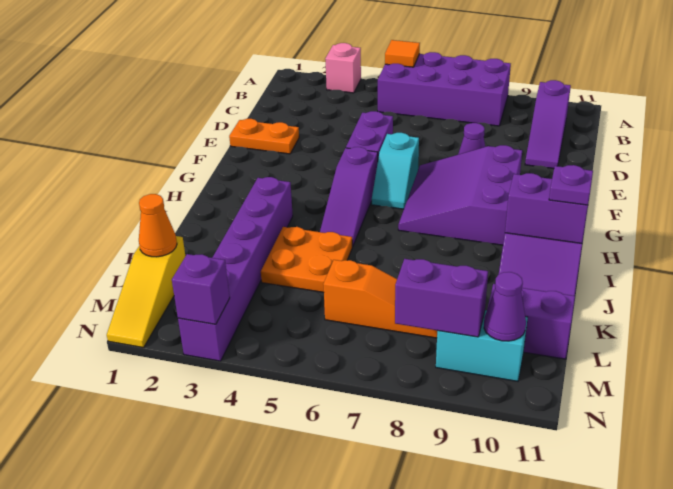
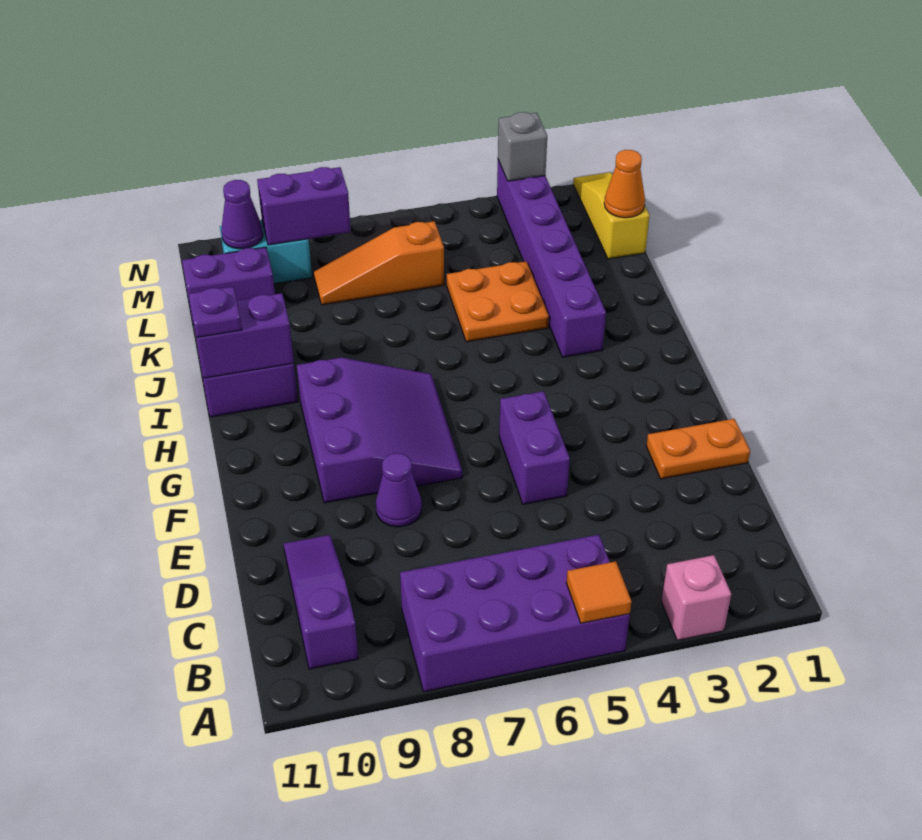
cyan slope F6:G6 level 1 top F -> none
purple slope G5:I5 level 1 top G -> none
purple brick N3 level 2 -> grey brick N3 level 2

